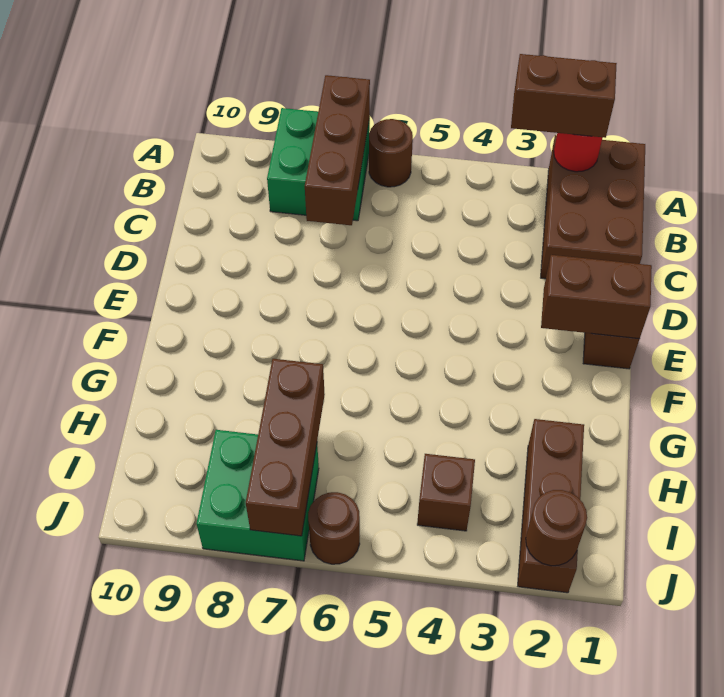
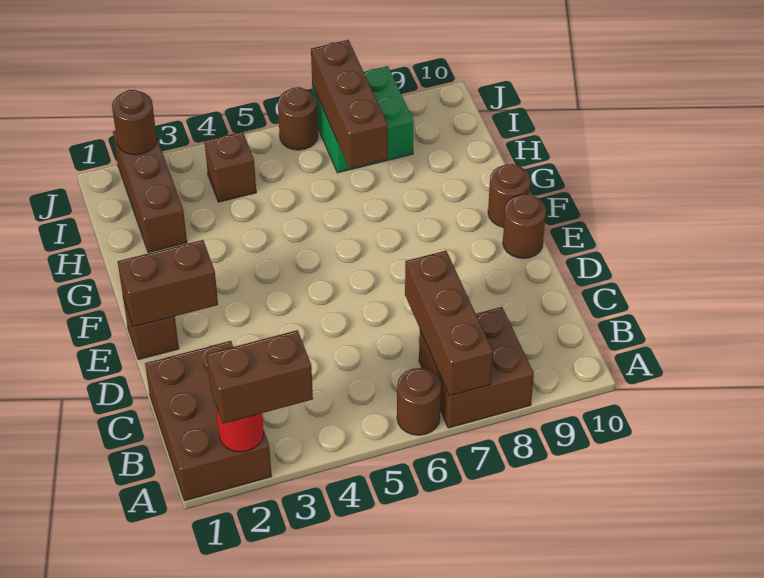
green brick A7:B8 level 1 -> brown brick A7:B8 level 1
none -> brown round brick E10 level 1
none -> brown round brick F10 level 1

